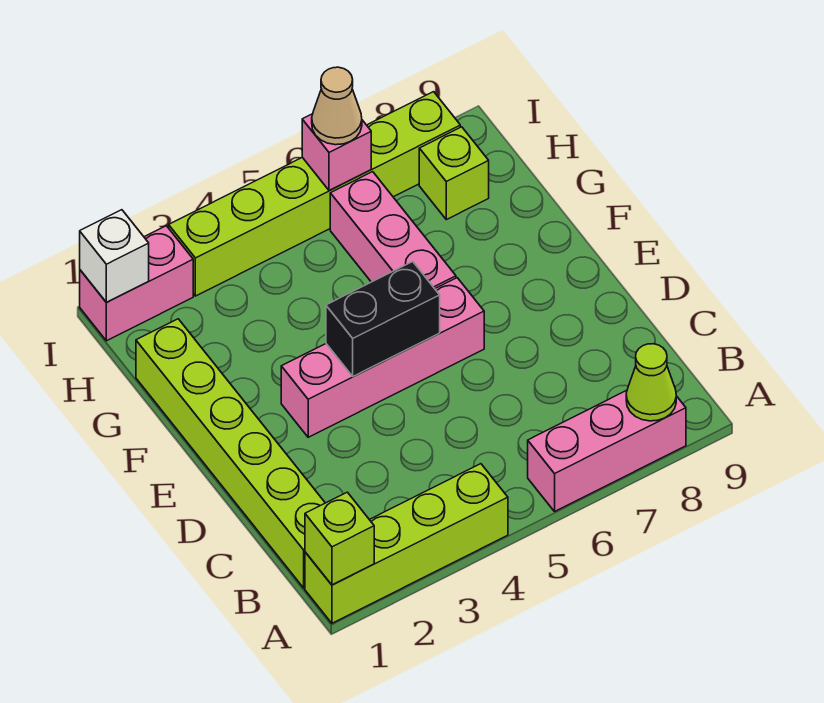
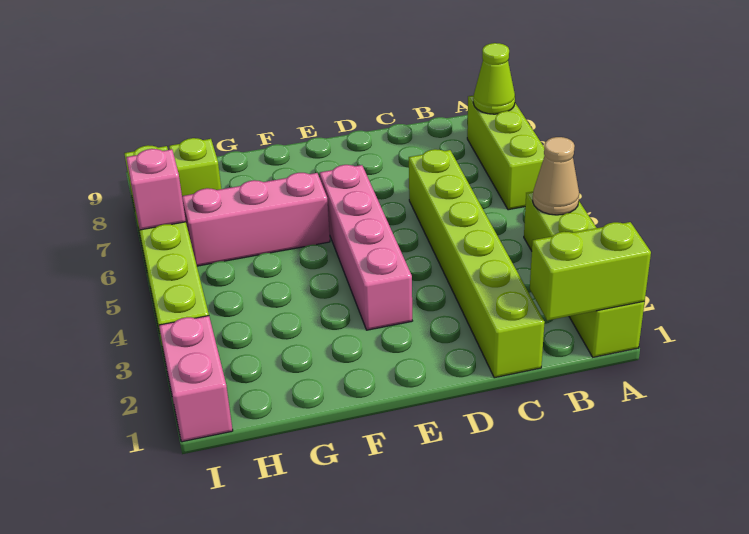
lime brick A1 level 2 -> lime brick A1:B1 level 2
pink brick A6:A8 level 1 -> lime brick A6:A8 level 1
lime brick B1:G1 level 1 -> lime brick C1:C6 level 1
black brick E4:E5 level 2 -> none
white brick I1 level 2 -> none
tan cone I6 level 3 -> tan cone A4 level 2

